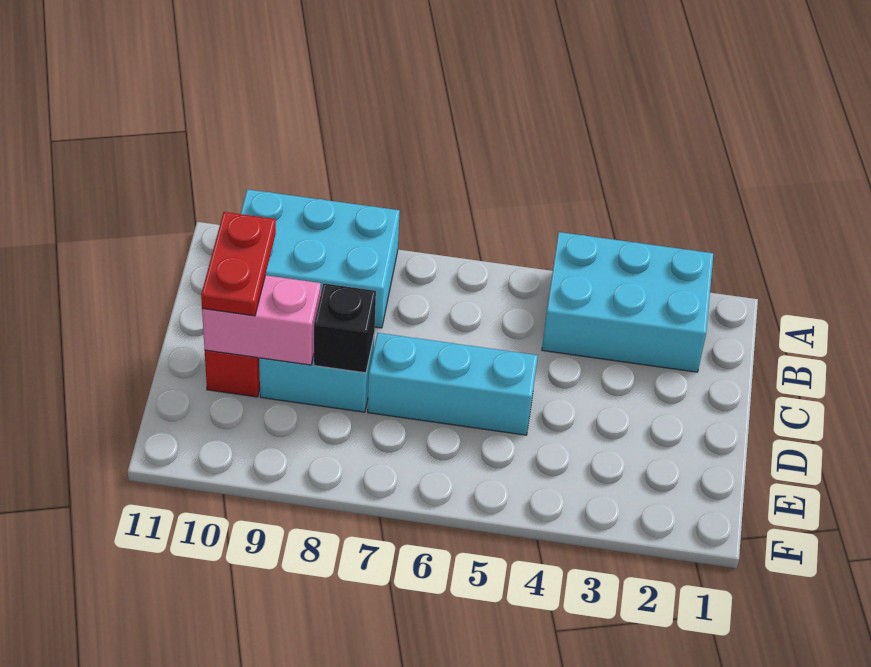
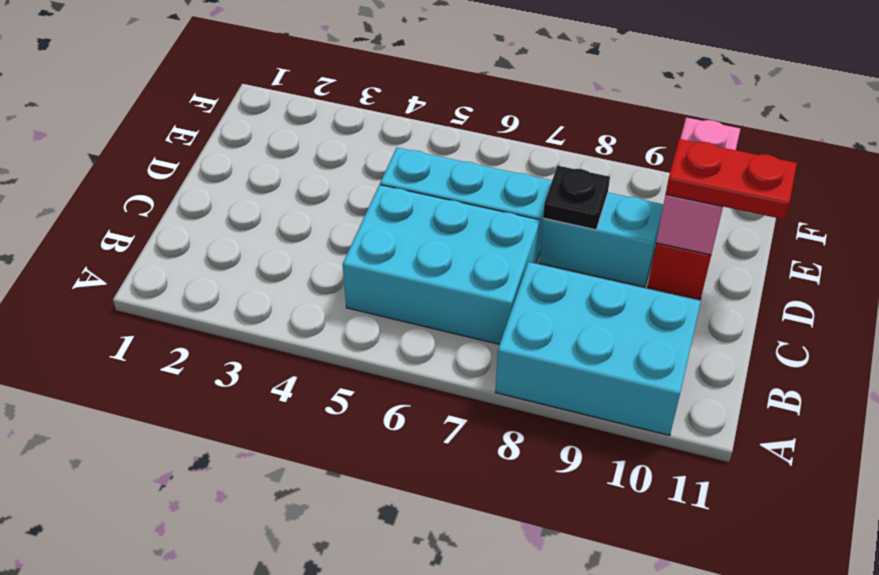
cyan brick A2:B4 level 1 -> cyan brick B5:C7 level 1
red plate C10:D10 level 3 -> red plate D10:D11 level 3
black brick D8 level 2 -> black plate D8 level 2
pink brick D9:D10 level 2 -> pink brick D10:E10 level 2

